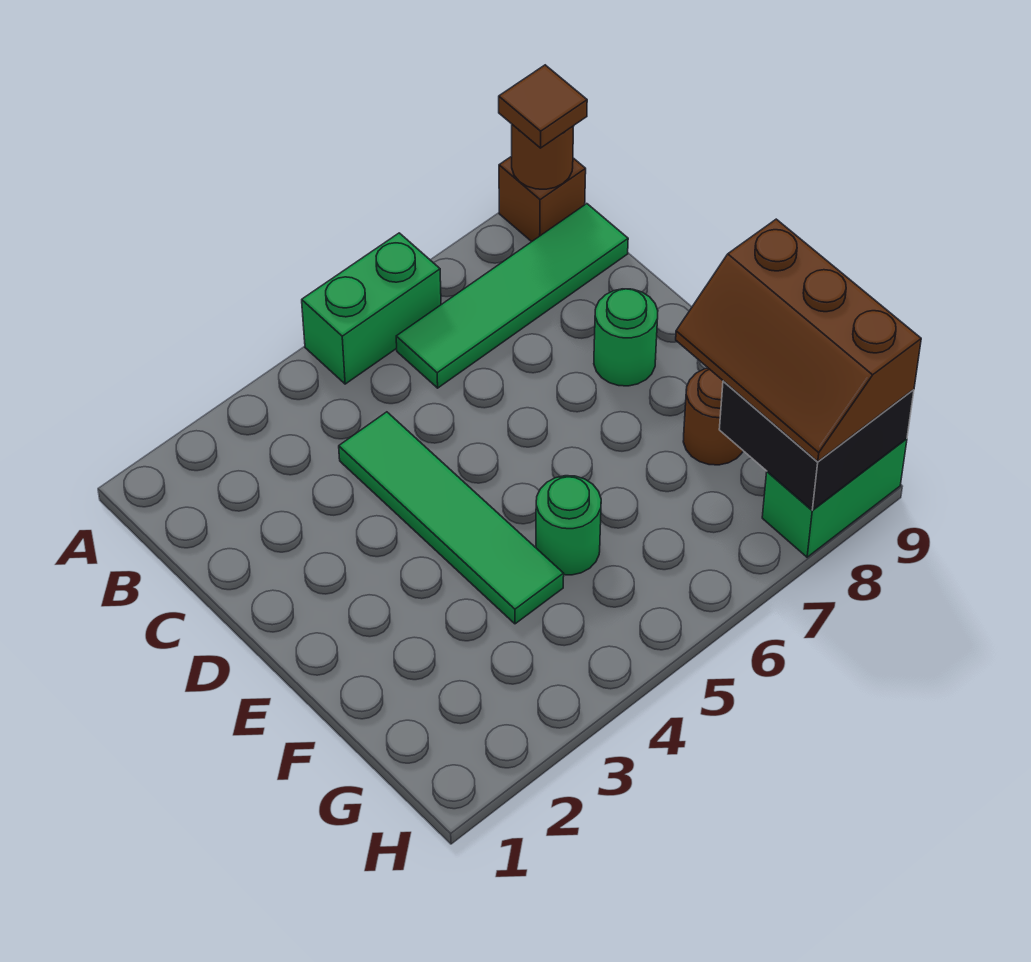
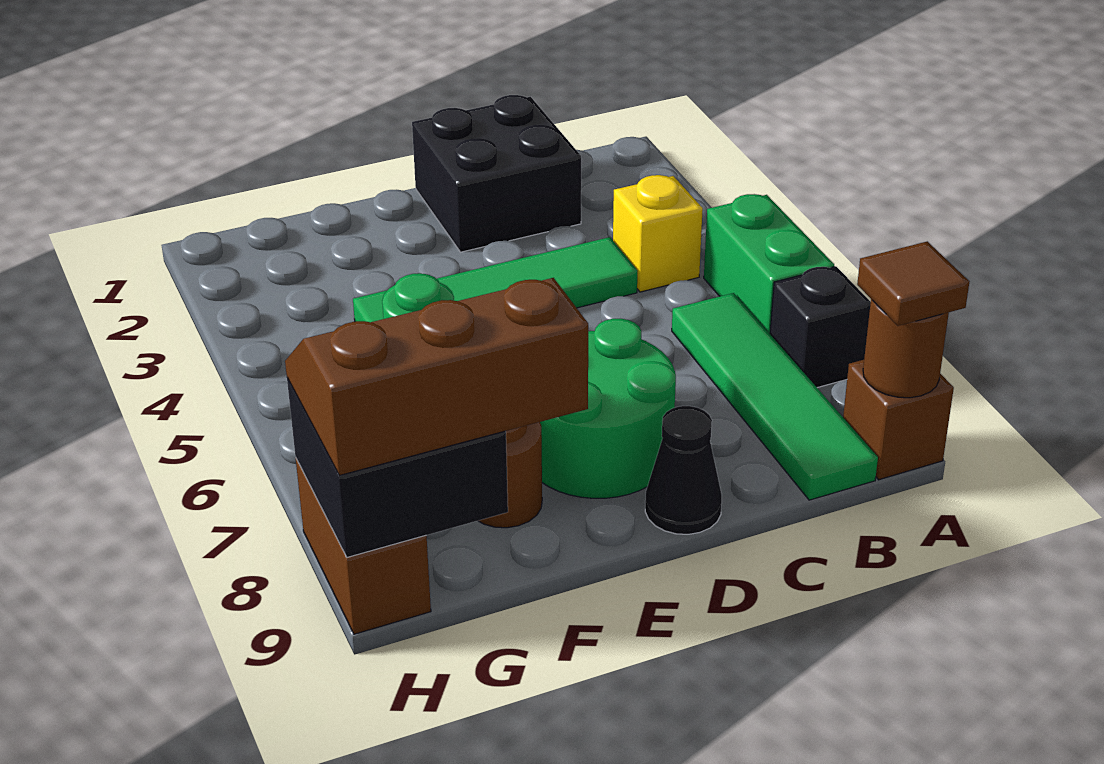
none -> black brick A7 level 1
none -> yellow brick B4 level 1
none -> black brick C1:D2 level 1
green round brick D8 level 1 -> green round brick D7:E8 level 1
none -> black cone D9 level 1
green brick H8:H9 level 1 -> brown brick H8:H9 level 1

